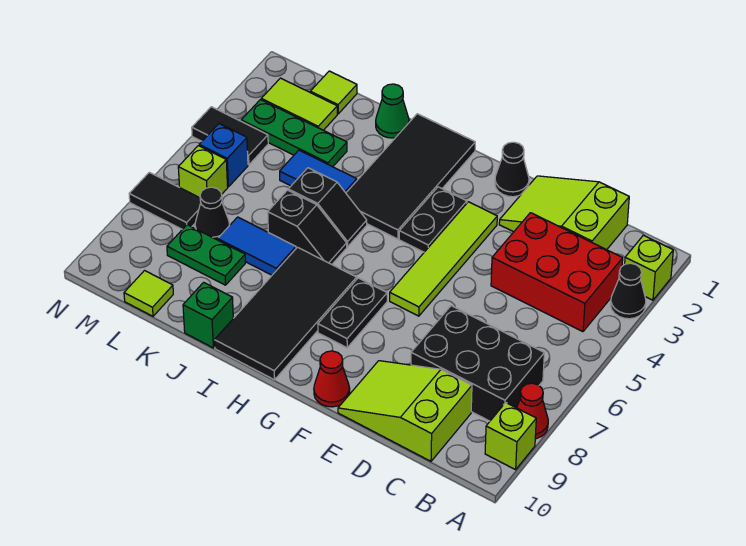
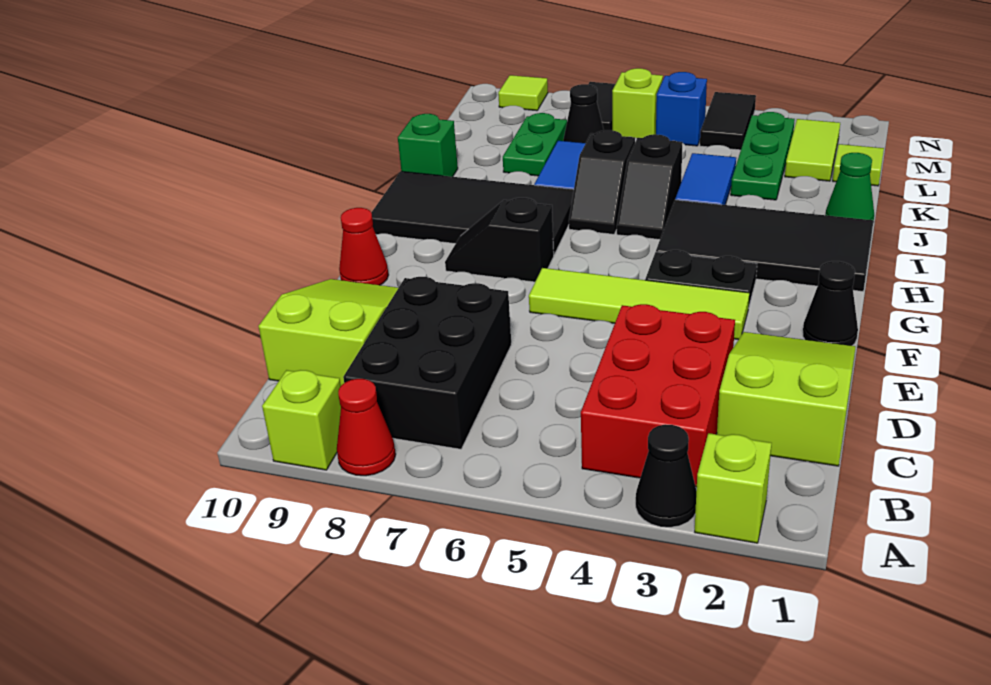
black plate G7:G8 level 1 -> black slope G7:G8 level 1 top 7
lime tile L10 level 1 -> lime tile N9 level 1

